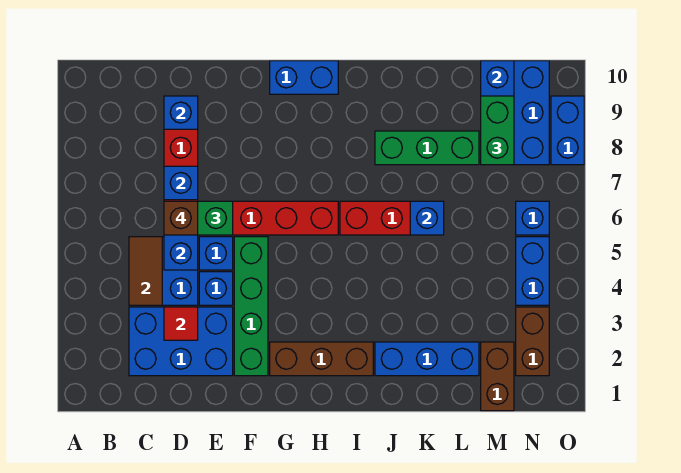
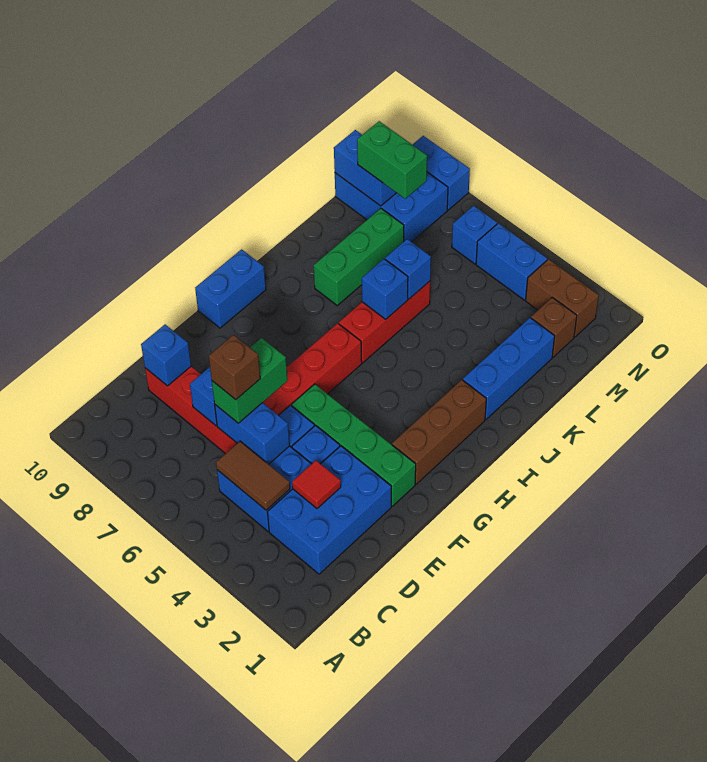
none -> blue brick J6 level 2
brown brick M1:M2 level 1 -> brown brick M2 level 1

